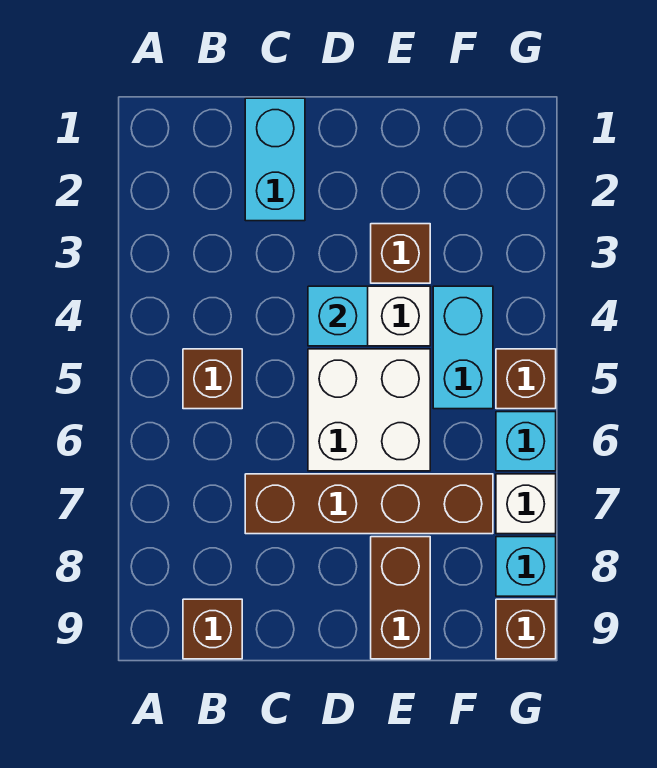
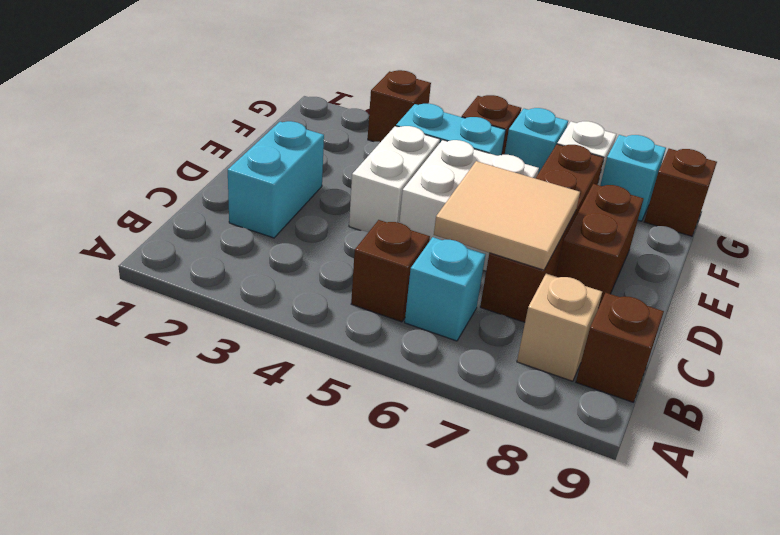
none -> tan brick B8 level 1
cyan brick C1:C2 level 1 -> cyan brick C2:D2 level 1
none -> tan tile C6:D7 level 2
cyan brick D4 level 2 -> cyan brick B6 level 1
brown brick E3 level 1 -> brown brick G3 level 1
brown brick E8:E9 level 1 -> brown brick D8:E8 level 1

